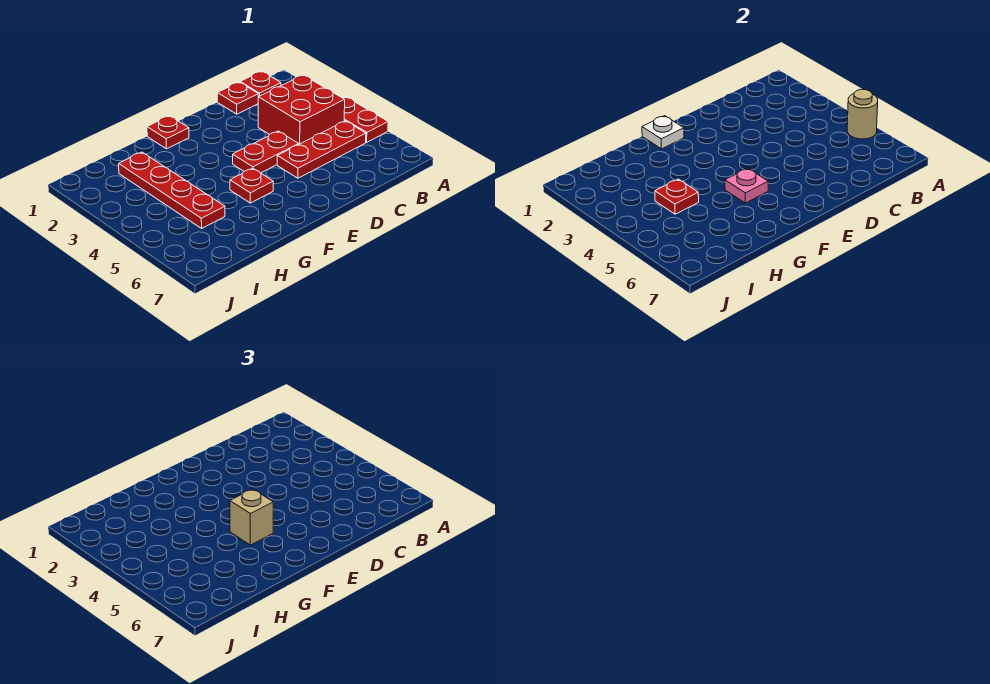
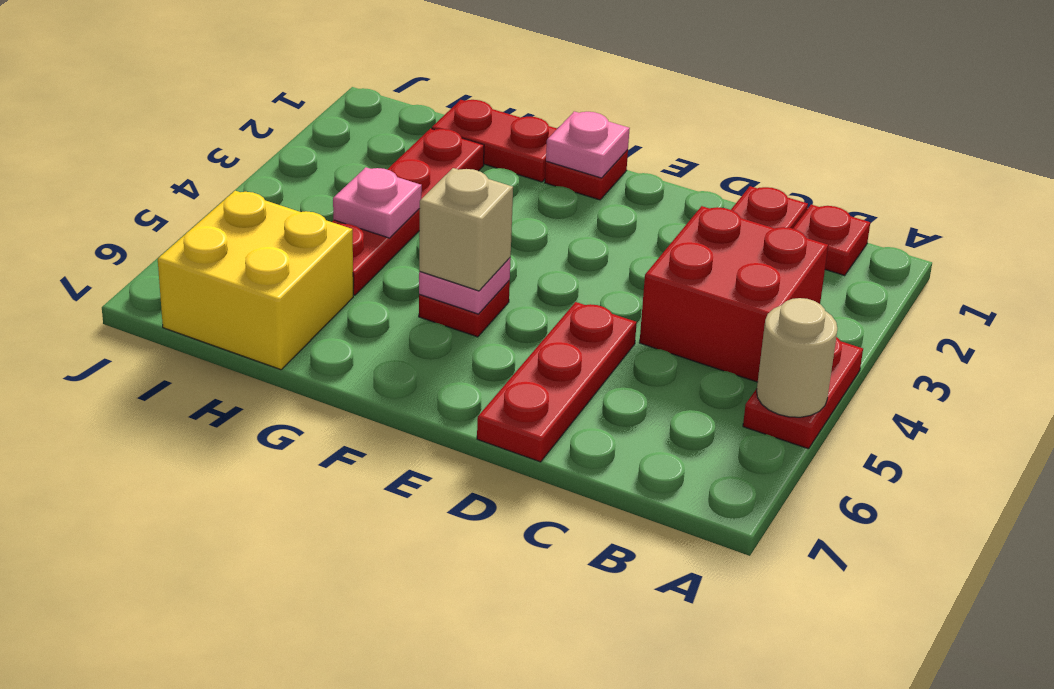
red plate B5:D5 level 1 -> red plate D5:D7 level 1
red plate D4:E4 level 1 -> red plate G1:H1 level 1
white plate F1 level 2 -> pink plate F1 level 2
red plate H4 level 2 -> pink plate H4 level 2
none -> yellow brick H6:I7 level 1

